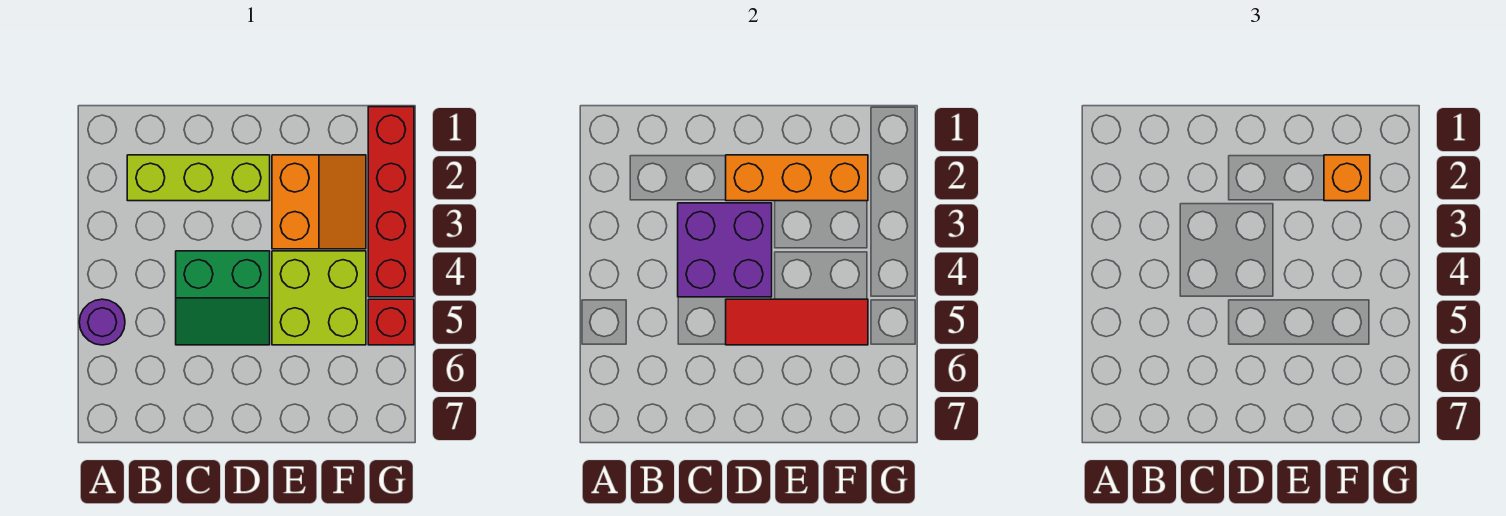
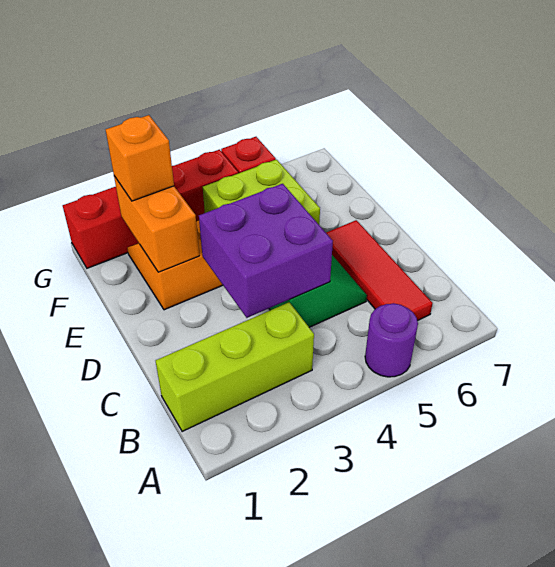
lime brick B2:D2 level 1 -> lime brick B1:B3 level 1
orange brick D2:F2 level 2 -> orange brick E2:F2 level 2
red tile D5:F5 level 2 -> red tile B6:D6 level 1

